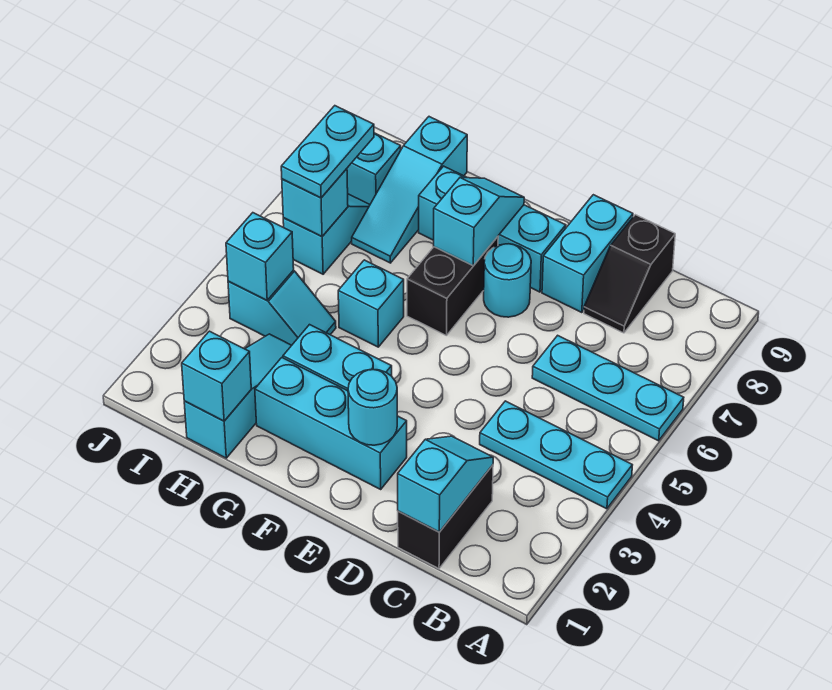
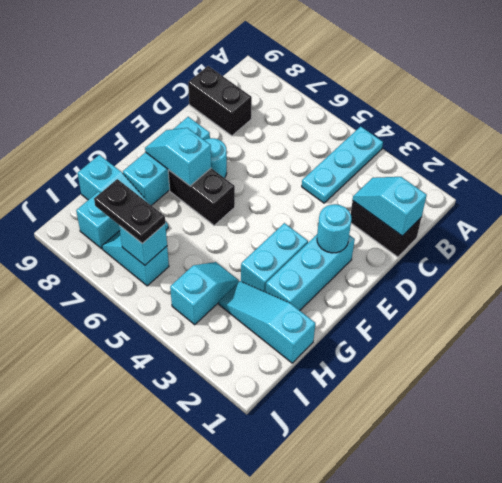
cyan plate A6:C6 level 1 -> none
black slope C8:C9 level 1 top 9 -> black brick C8:C9 level 1
cyan brick D8:D9 level 1 -> none
cyan brick G5 level 1 -> none
cyan brick H1 level 2 -> none
cyan brick I4 level 2 -> none
cyan plate I6:I7 level 3 -> black plate I6:I7 level 3

